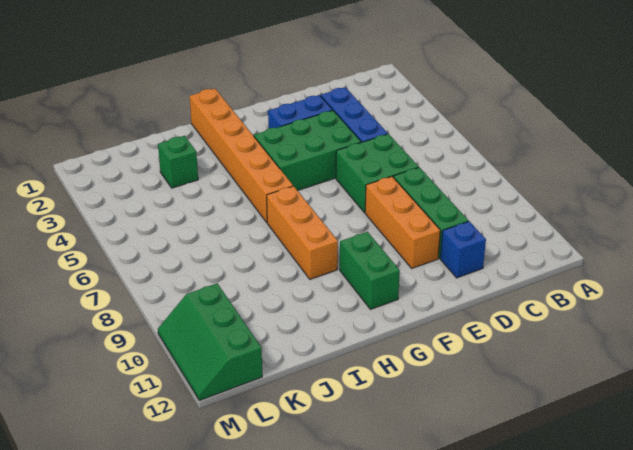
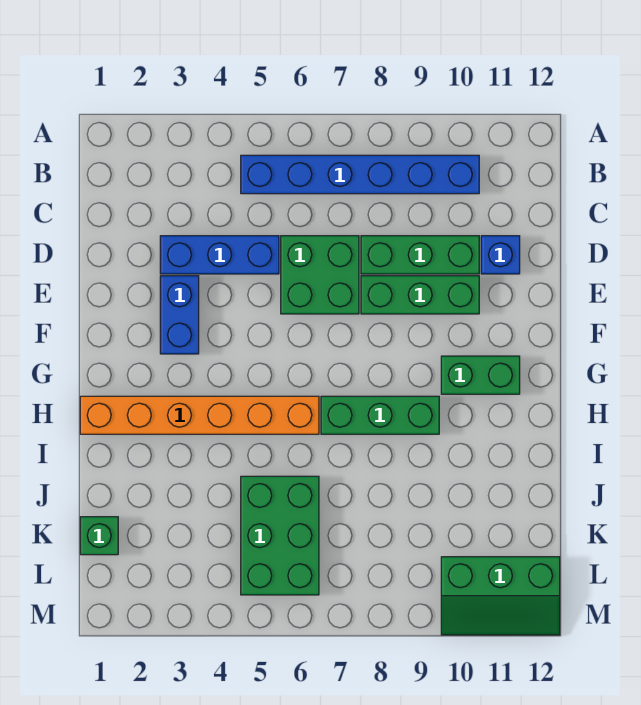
none -> blue brick B5:B10 level 1
green brick E4:G5 level 1 -> green brick J5:L6 level 1
orange brick E8:E10 level 1 -> green brick E8:E10 level 1
orange brick H7:H9 level 1 -> green brick H7:H9 level 1
green brick J3 level 1 -> green brick K1 level 1

